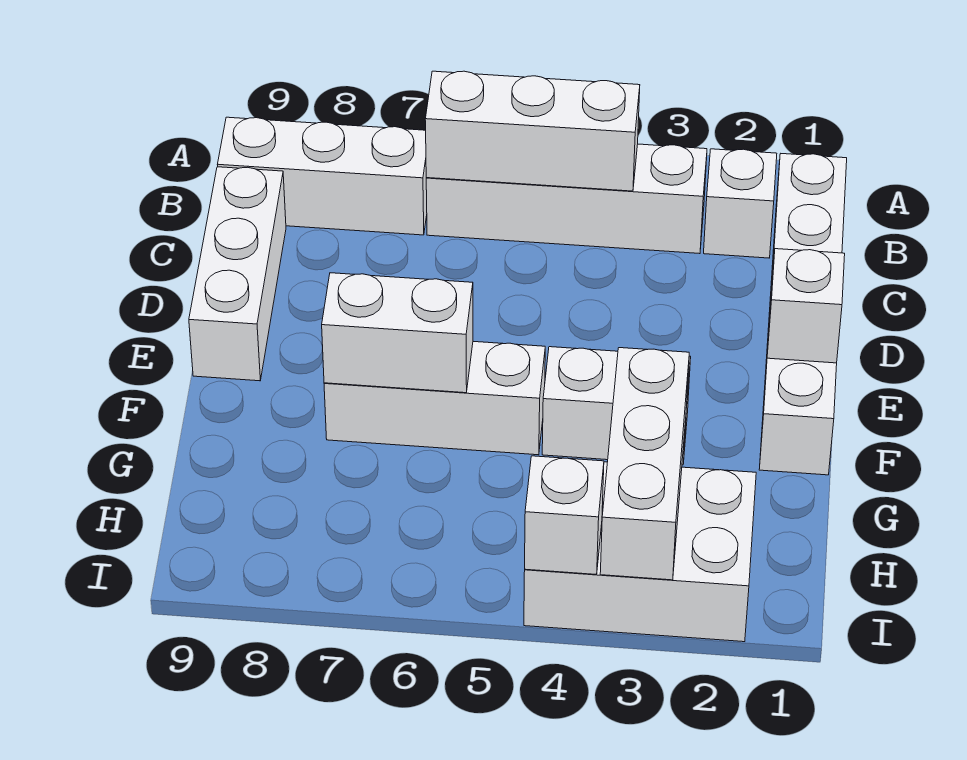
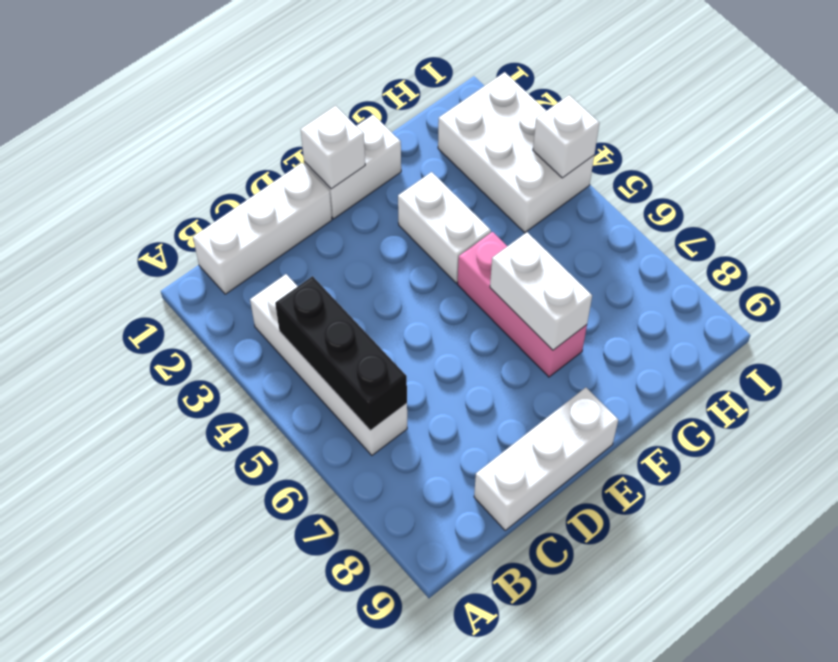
white brick B2 level 1 -> none
white brick B4:B6 level 2 -> black brick B4:B6 level 2
white brick B7:B9 level 1 -> none
white brick F5:F7 level 1 -> pink brick F5:F7 level 1
white brick G3:I3 level 2 -> none

